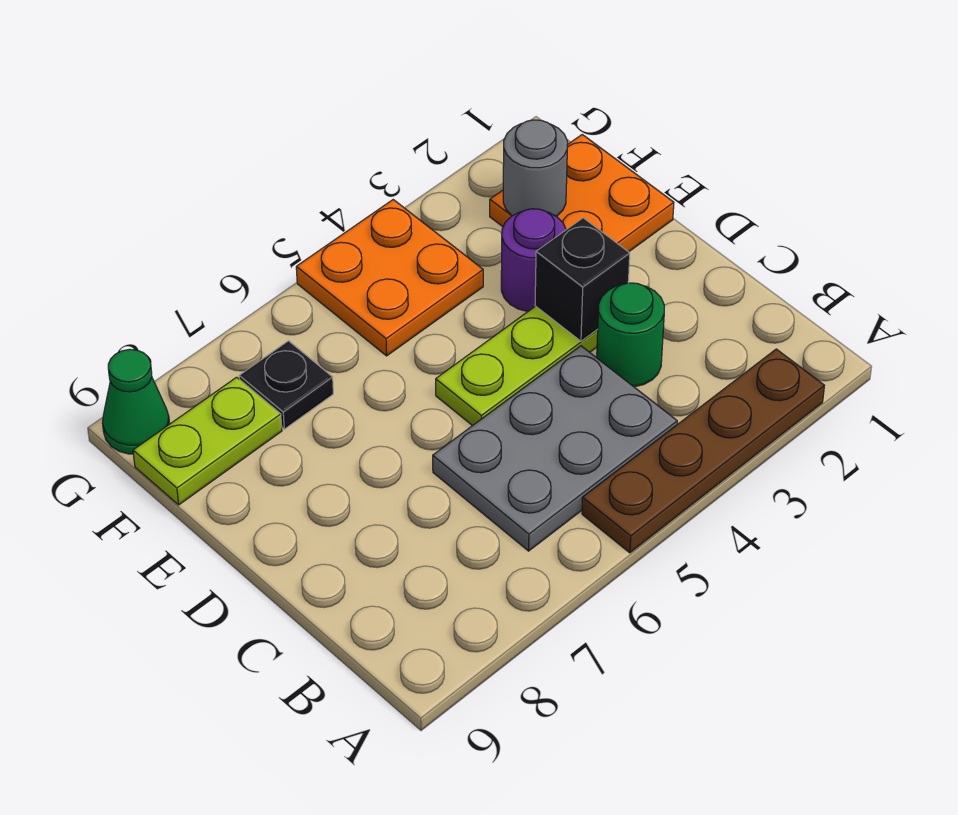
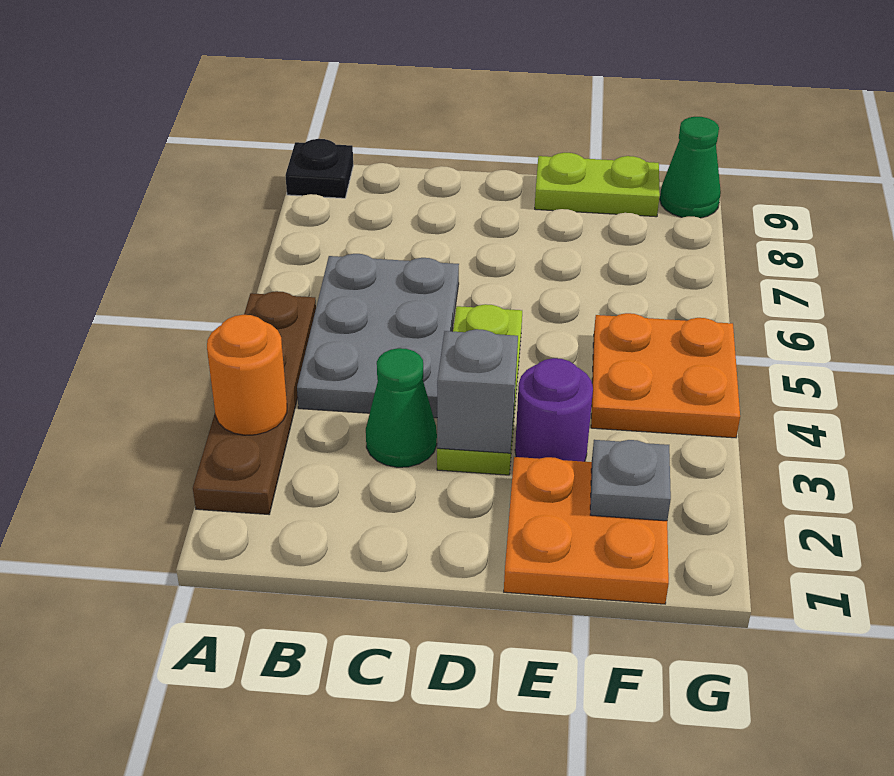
none -> orange round brick A3 level 2
green round brick C3 level 1 -> green cone C3 level 1
black brick D3 level 2 -> grey brick D3 level 2
grey round brick F2 level 2 -> grey plate F2 level 2
black plate F7 level 1 -> black plate A9 level 1
lime plate F8:F9 level 1 -> lime plate E9:F9 level 1

